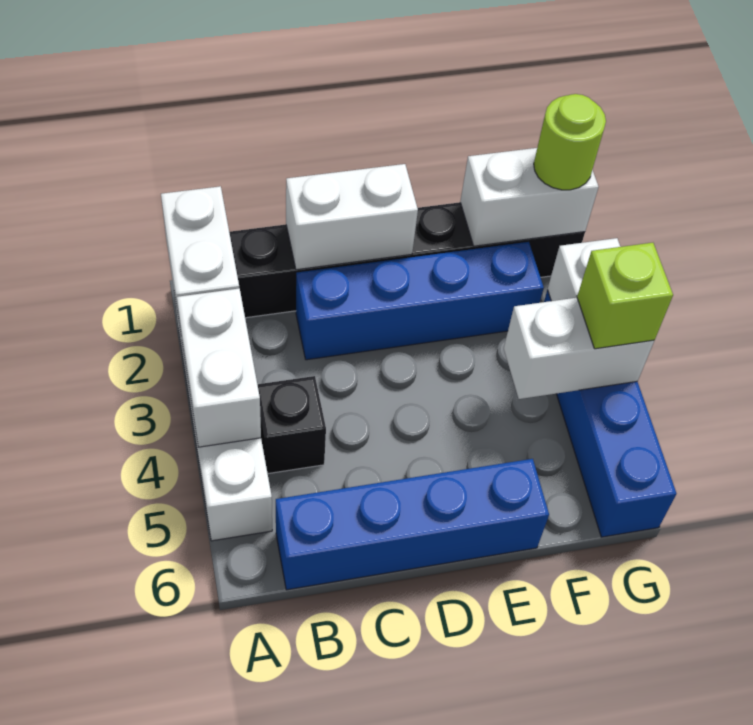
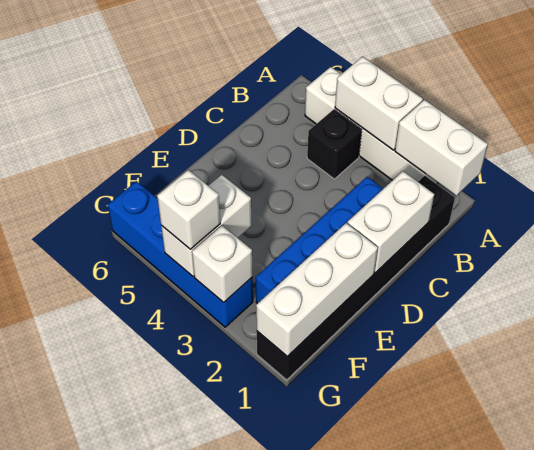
blue brick B6:E6 level 1 -> none
white brick F1:G1 level 2 -> white brick E1:G1 level 2
lime round brick G1 level 3 -> none
lime brick G4 level 3 -> white brick G4 level 3

